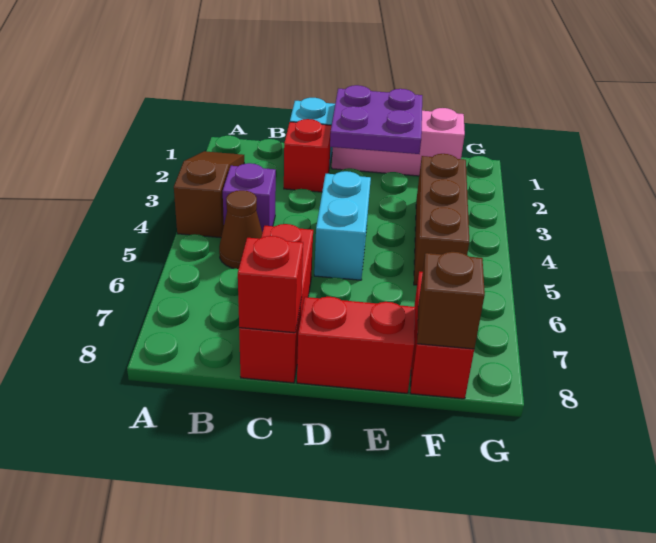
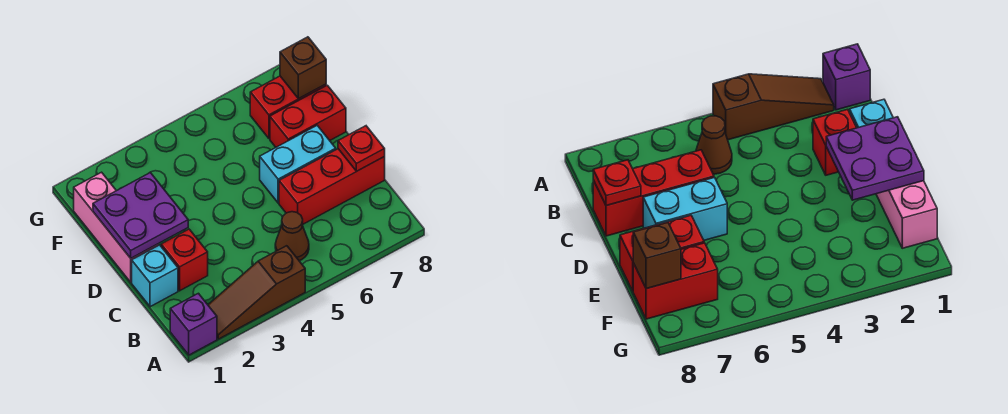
purple brick B4 level 1 -> purple brick A1 level 1
red brick C8 level 2 -> red plate C8 level 2
cyan brick D4:D5 level 1 -> cyan brick D6:D7 level 1
red brick D8:E8 level 1 -> red brick E7:E8 level 1
brown brick F3:F5 level 1 -> none

